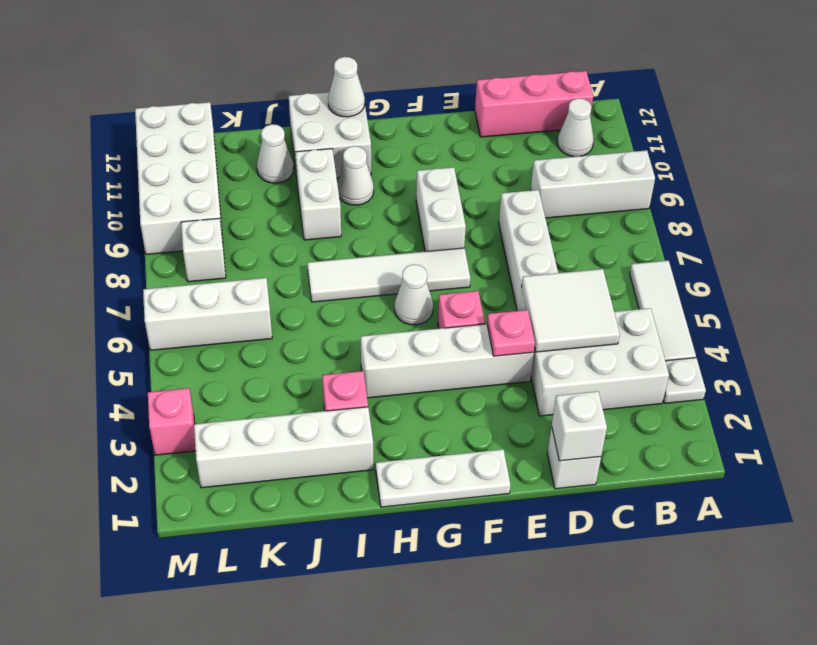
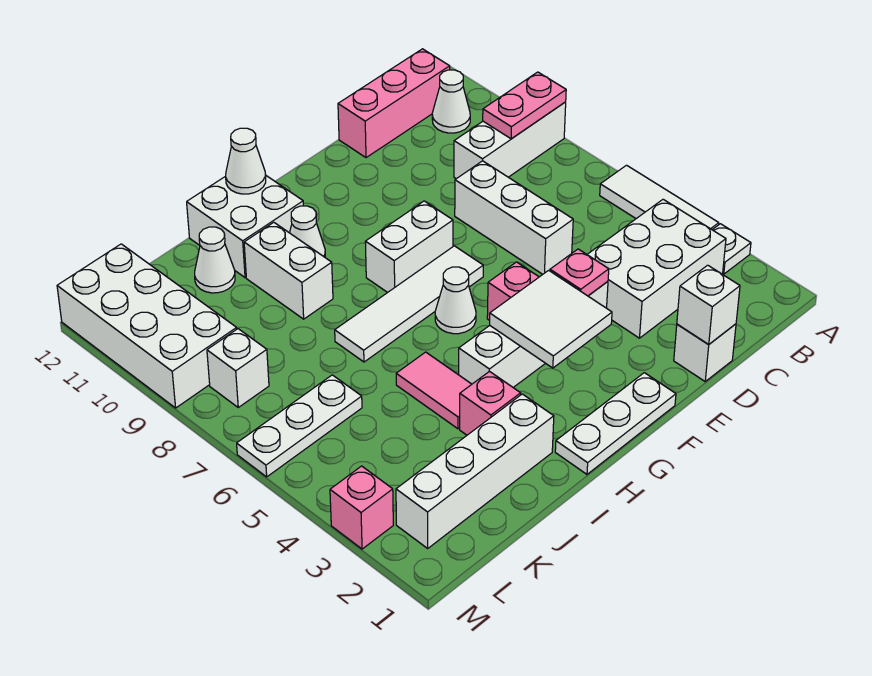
none -> pink plate A9:B9 level 2
white tile C4:D5 level 2 -> white tile F3:G4 level 2
white brick F8:F9 level 1 -> white brick F8:G8 level 1
none -> pink tile I4:I5 level 1
white brick K6:M6 level 1 -> white plate K6:M6 level 1

